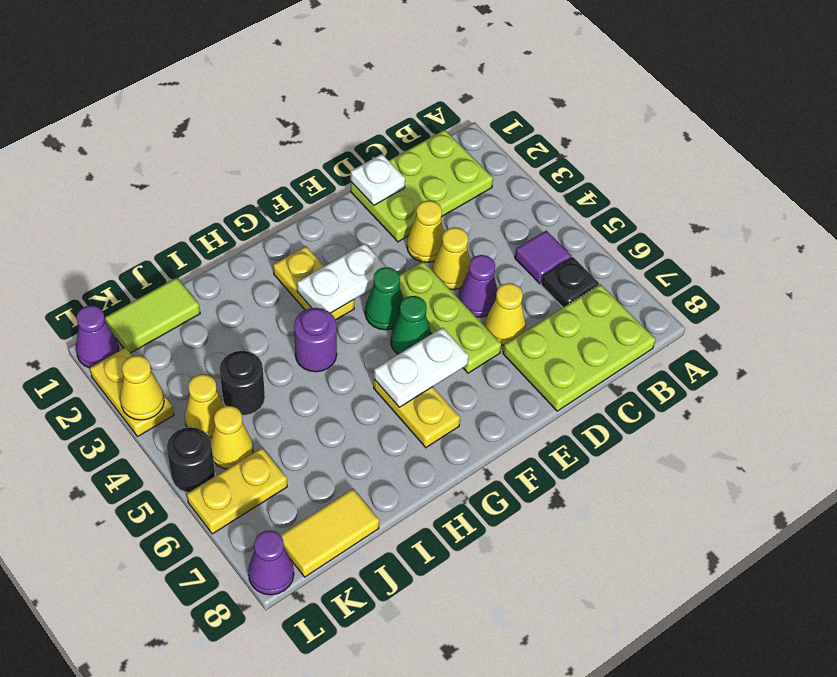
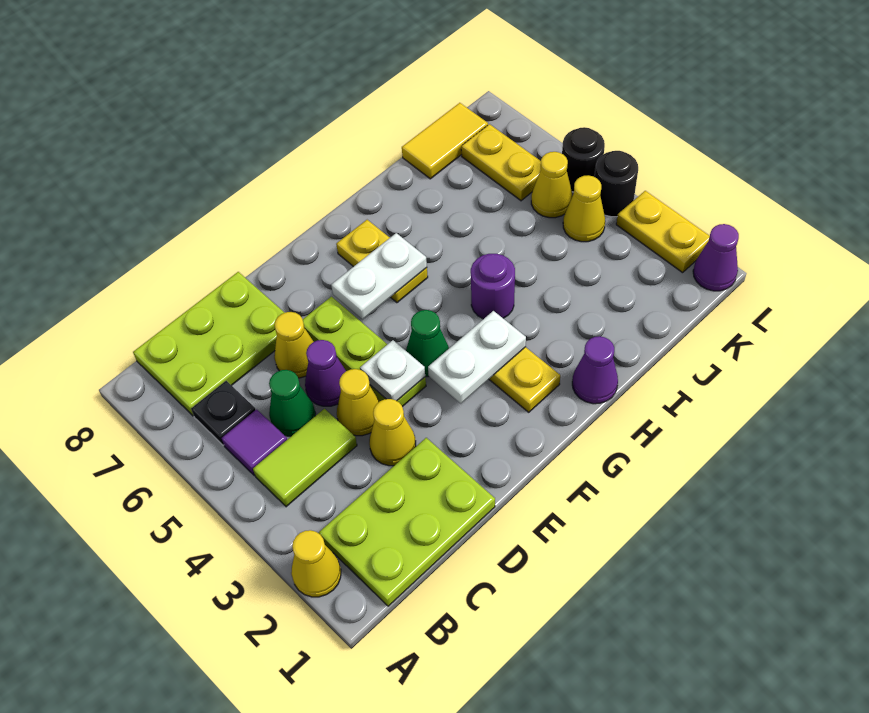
white plate D1 level 2 -> white plate E4 level 2
green cone F5 level 1 -> green cone C5 level 1
lime tile J1:K1 level 1 -> lime tile B4:C4 level 1
black round brick J4 level 1 -> black round brick L4 level 1
yellow plate K6:L6 level 1 -> yellow plate K6:K7 level 1
yellow cone L3 level 2 -> yellow cone A2 level 1
purple cone L8 level 1 -> purple cone H1 level 1

